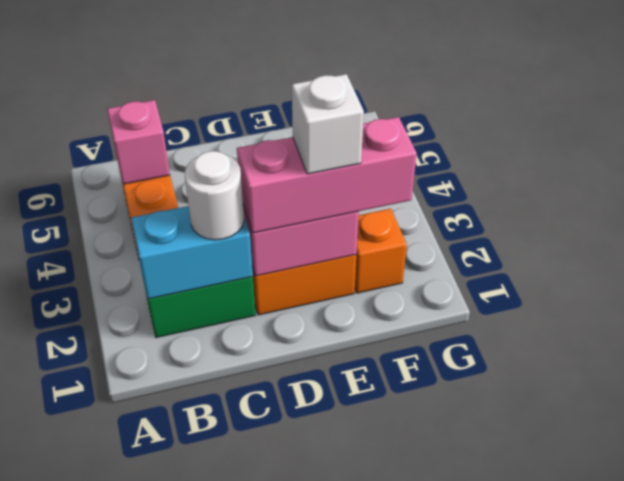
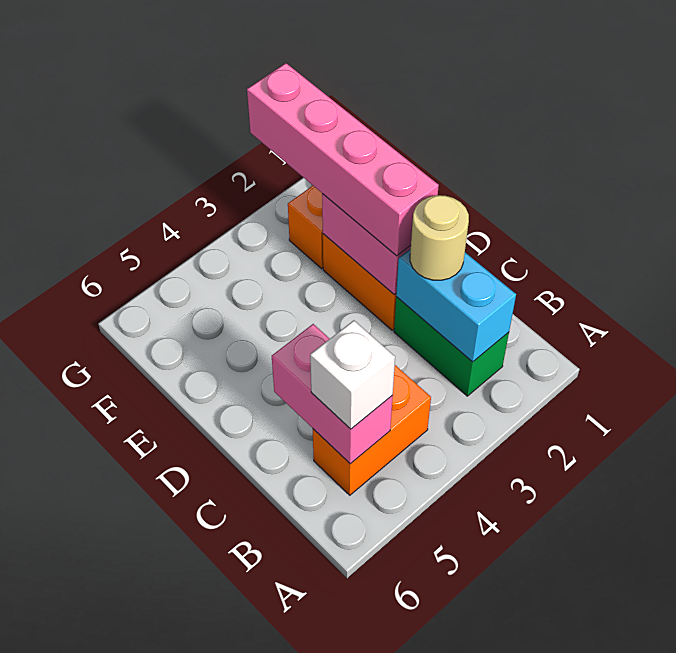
pink brick B5 level 2 -> pink brick B5:C5 level 2
white round brick C2 level 3 -> tan round brick C2 level 3
pink brick D2:F2 level 3 -> pink brick D2:G2 level 3
white brick E2 level 4 -> white brick B5 level 3

